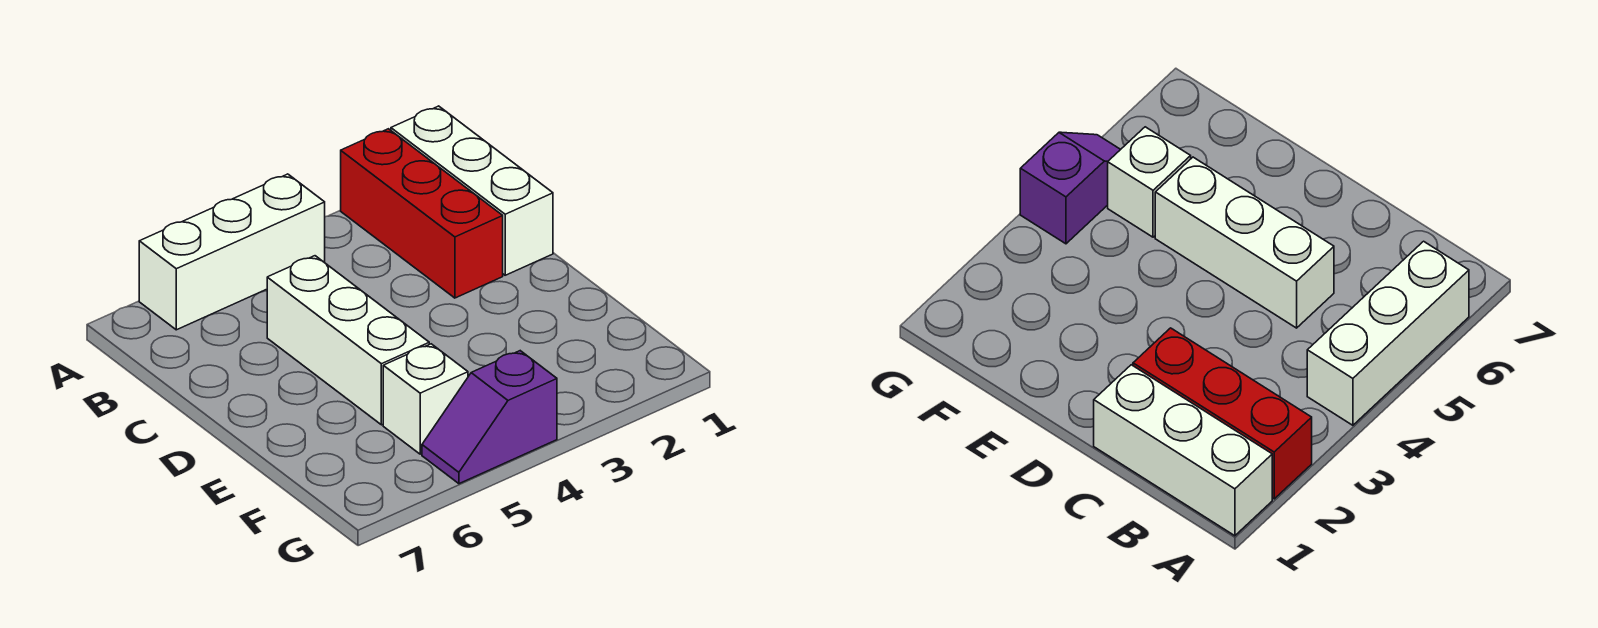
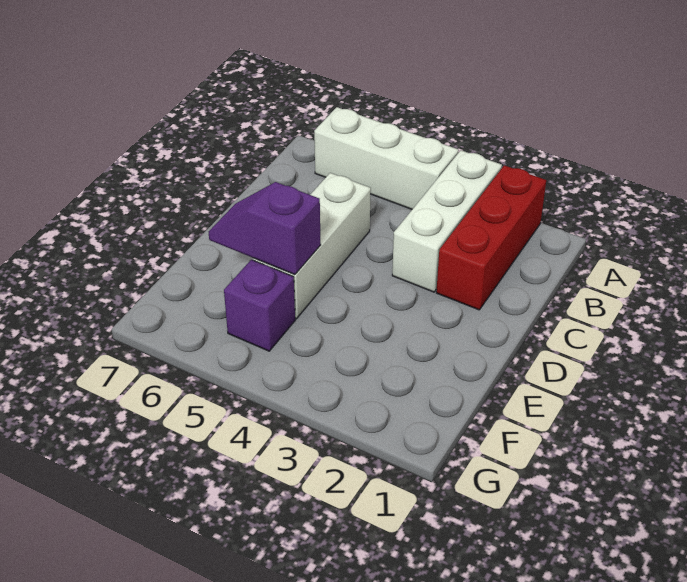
white brick A1:C1 level 1 -> white brick A3:C3 level 1
white brick F5 level 1 -> purple brick F5 level 1
purple slope G4:G5 level 1 top 4 -> purple slope E5:E6 level 2 top 5

